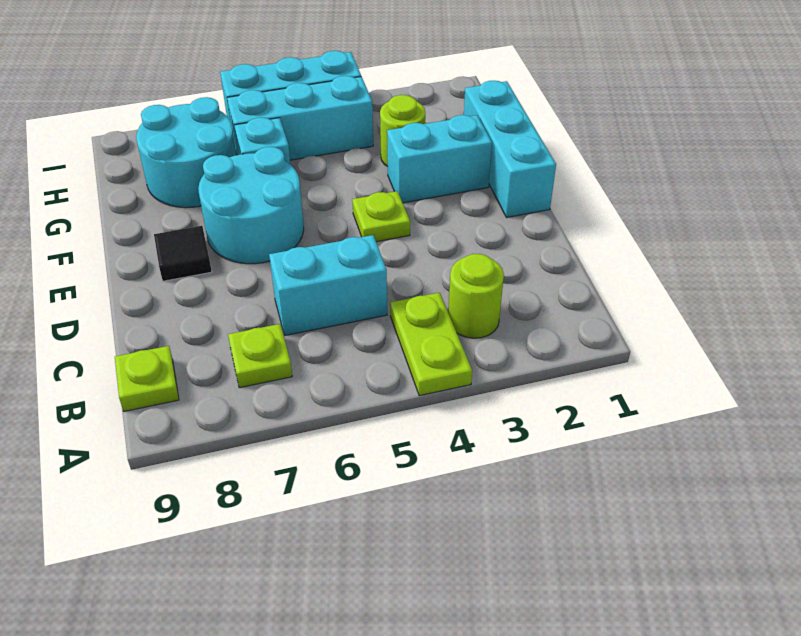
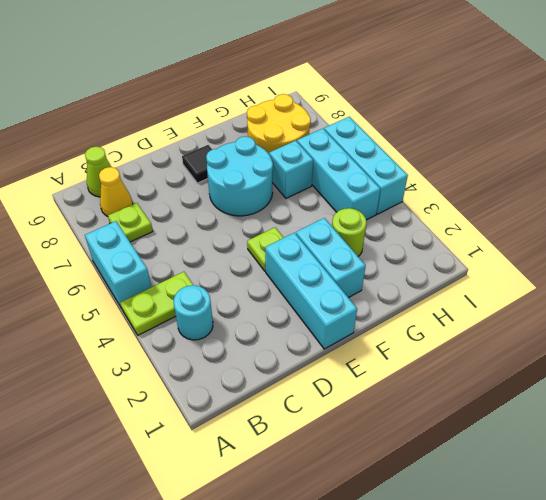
lime round brick B3 level 1 -> cyan round brick B3 level 1
none -> yellow cone B8 level 1
lime plate B9 level 1 -> lime cone B9 level 1
cyan brick C5:C6 level 1 -> cyan brick A5:A6 level 1
cyan brick E1:G1 level 1 -> cyan brick E1:E3 level 1
cyan round brick G7:H8 level 1 -> yellow round brick G7:H8 level 1

